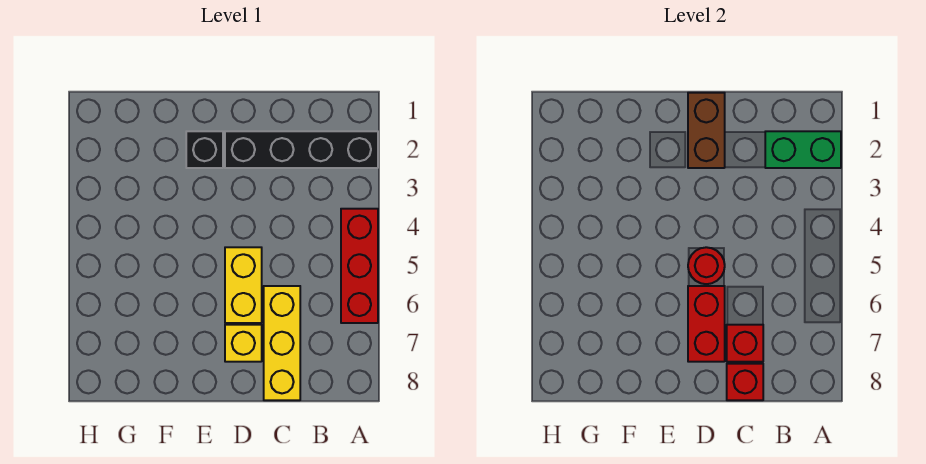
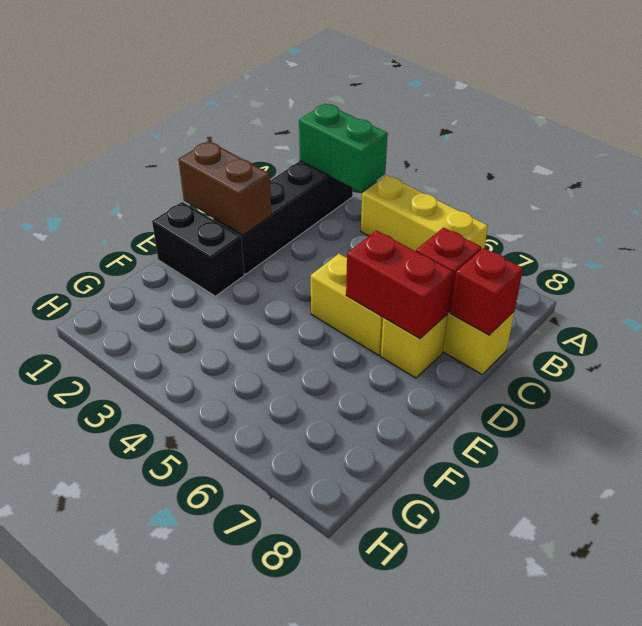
green brick A2:B2 level 2 -> green brick A2:A3 level 2
red brick A4:A6 level 1 -> yellow brick A4:A6 level 1
red round brick D5 level 2 -> none
black brick E2 level 1 -> black brick E1:E2 level 1

